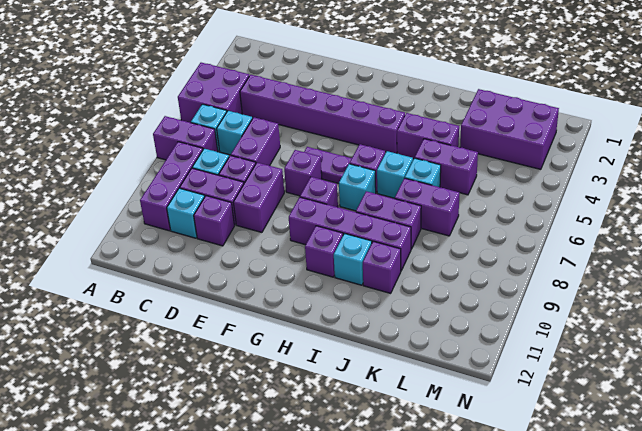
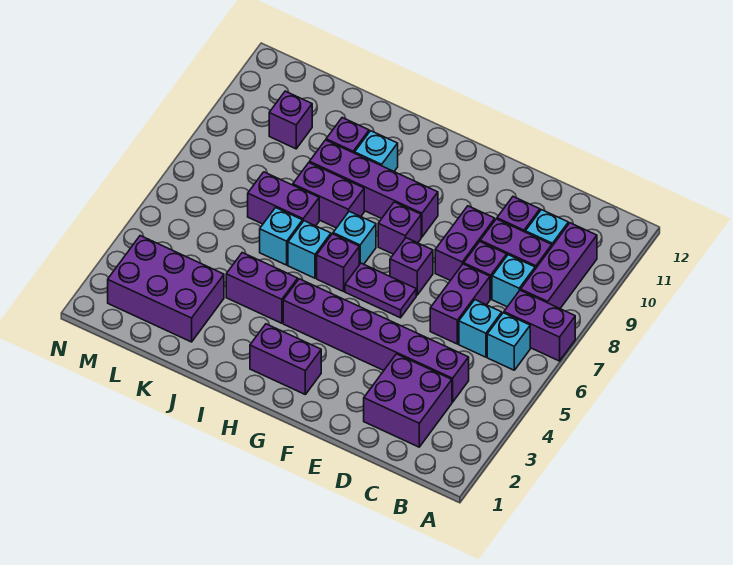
purple brick A4:B5 level 1 -> purple brick C2:D3 level 1
purple brick H10 level 1 -> purple brick L10 level 1
purple brick J5:K5 level 1 -> purple brick G2:H2 level 1

